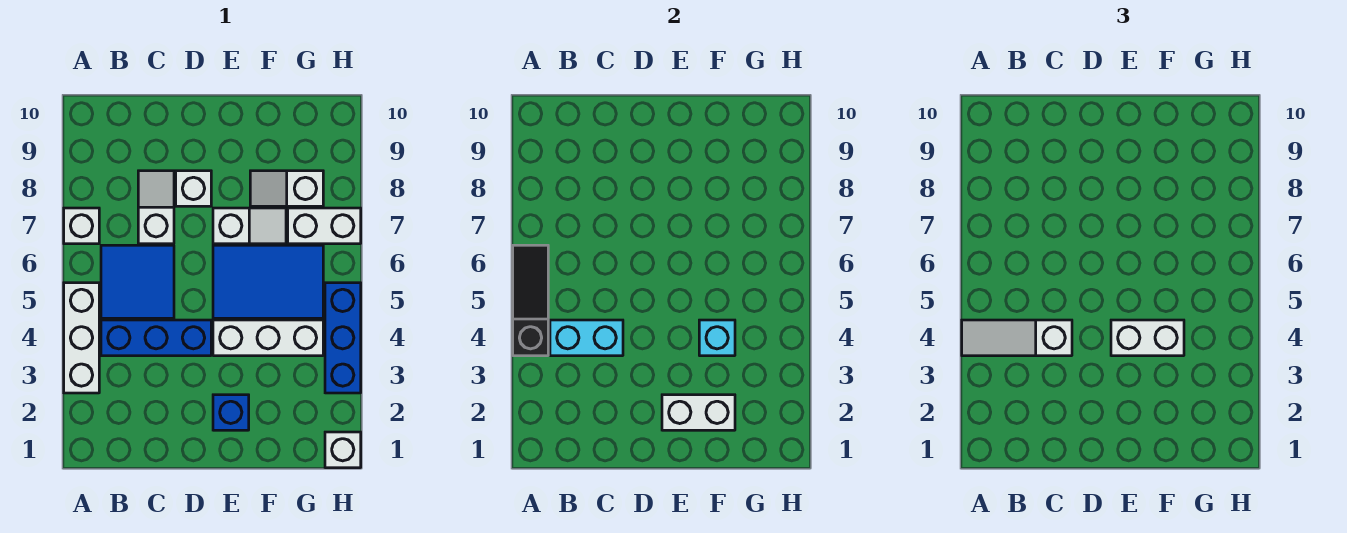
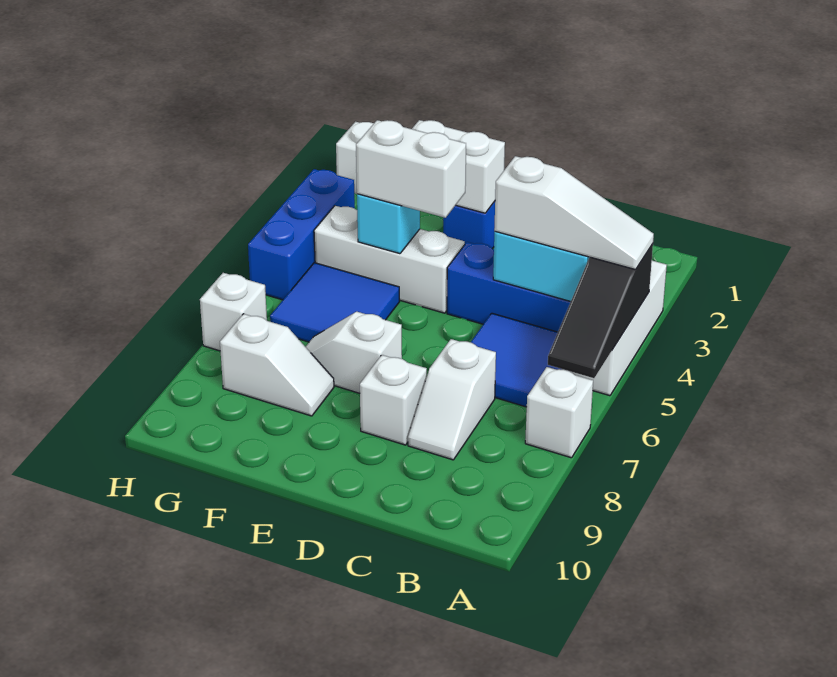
blue tile E5:G6 level 1 -> blue tile F5:G6 level 1
white brick G7:H7 level 1 -> white brick H7 level 1

